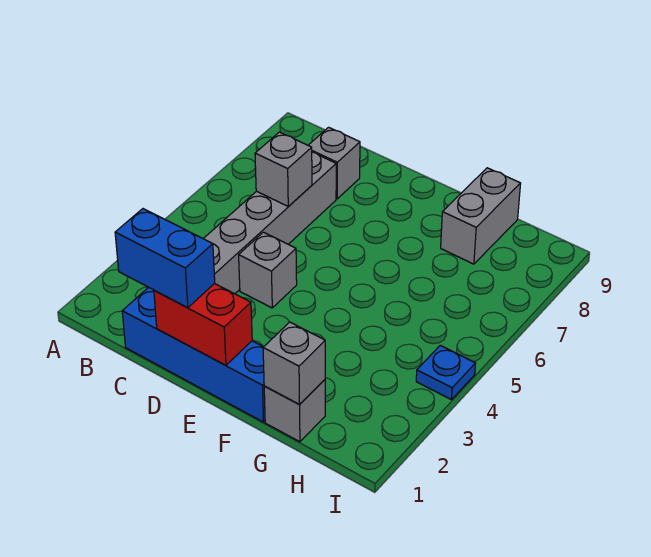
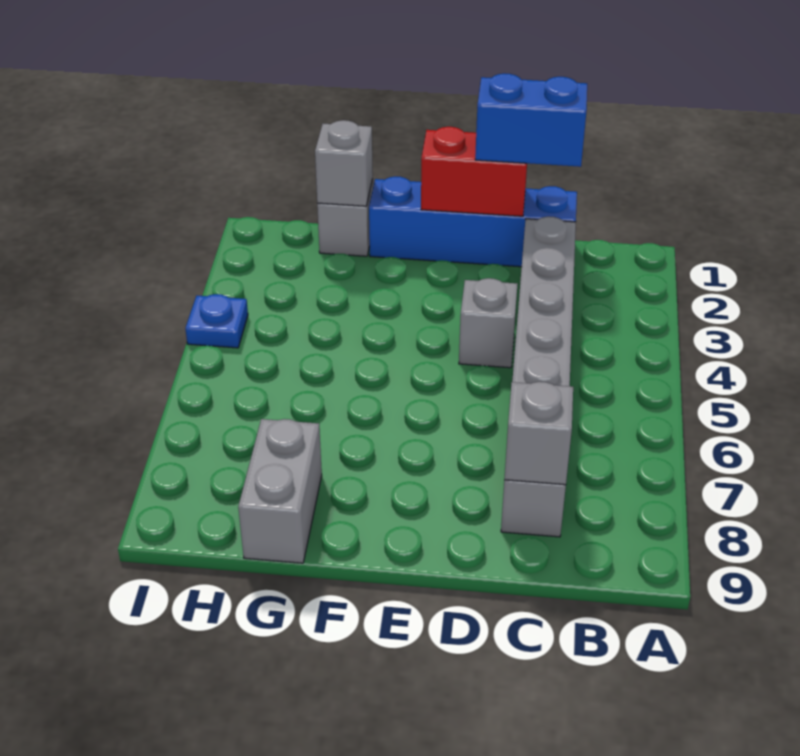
grey brick C6 level 2 -> grey brick C8 level 2

